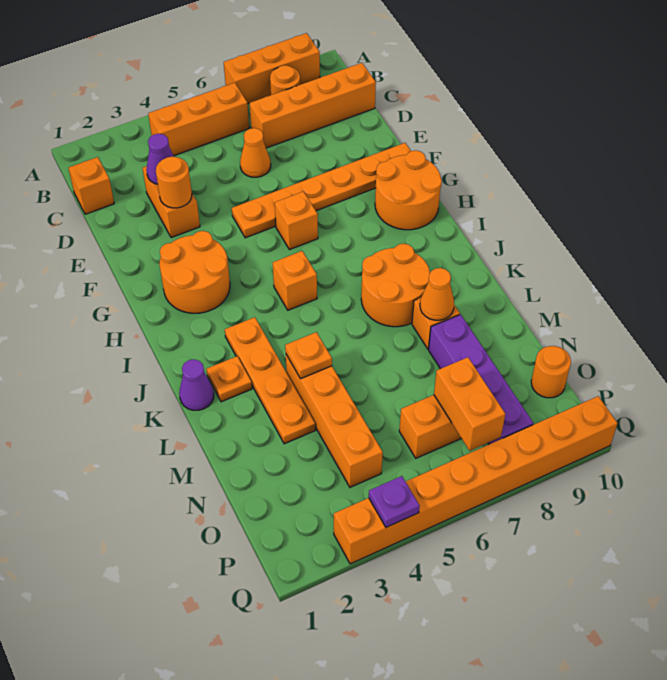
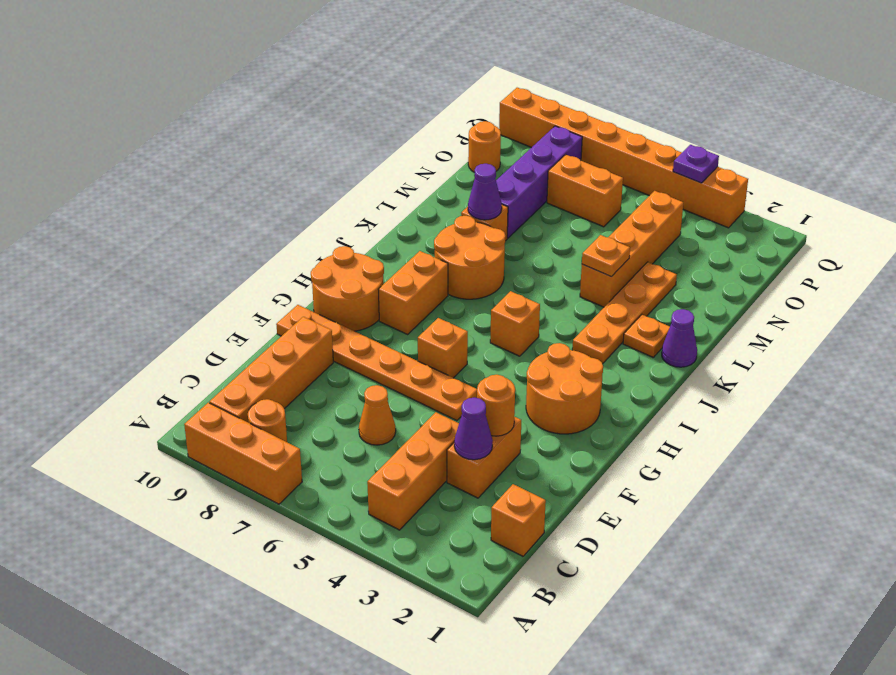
orange brick B4:B6 level 1 -> orange brick B4:D4 level 1
orange brick C7:C10 level 1 -> orange brick B9:E9 level 1
orange cone L8 level 2 -> purple cone L8 level 2
orange brick O7:P7 level 2 -> orange brick H8:I8 level 1

